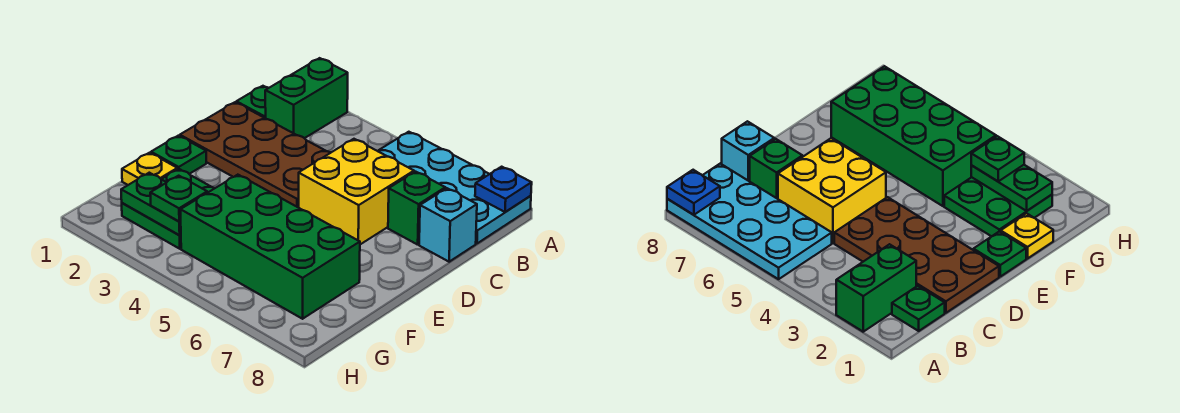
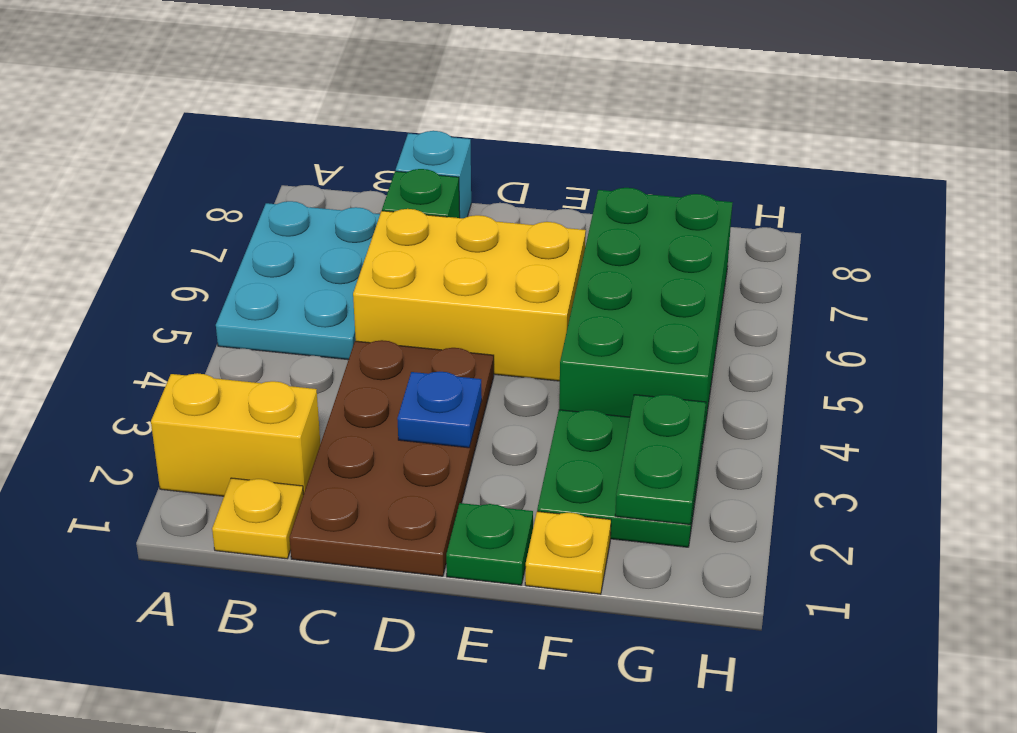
green brick A2:B2 level 1 -> yellow brick A2:B2 level 1
cyan plate A5:B8 level 1 -> cyan plate A5:B7 level 1
blue plate A8 level 2 -> blue plate D3 level 2
green plate B1 level 1 -> yellow plate B1 level 1
yellow brick C5:D6 level 1 -> yellow brick C5:E6 level 1
green plate G3 level 3 -> none

